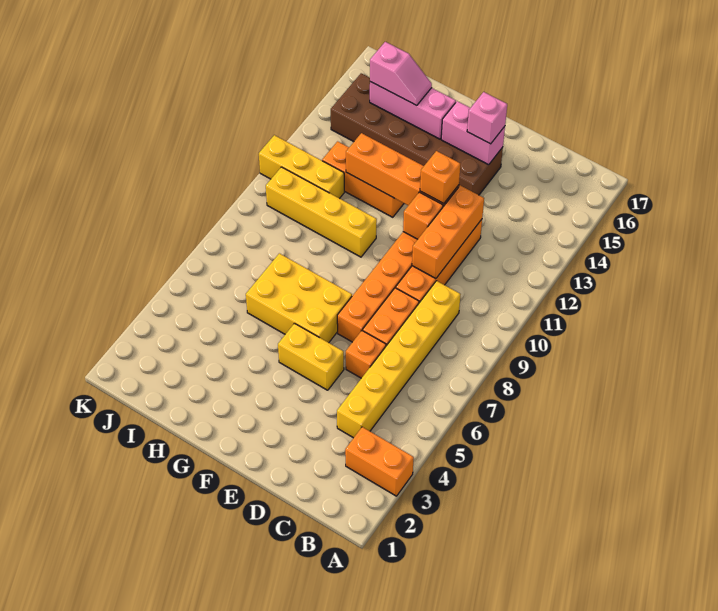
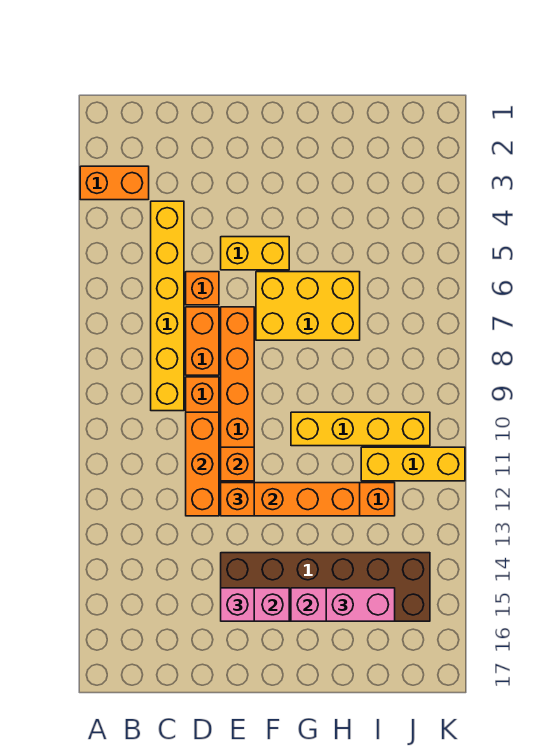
pink slope H15:I15 level 3 top I -> pink brick H15:I15 level 3

